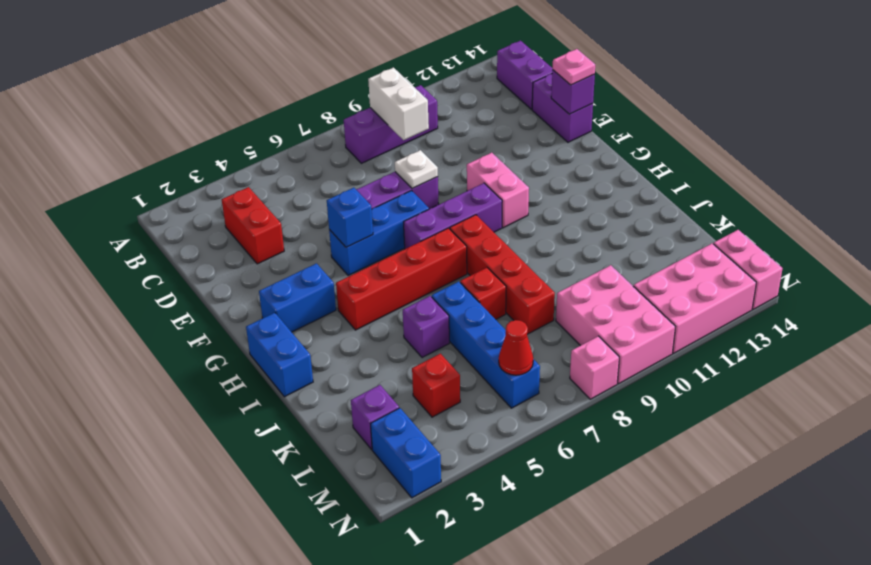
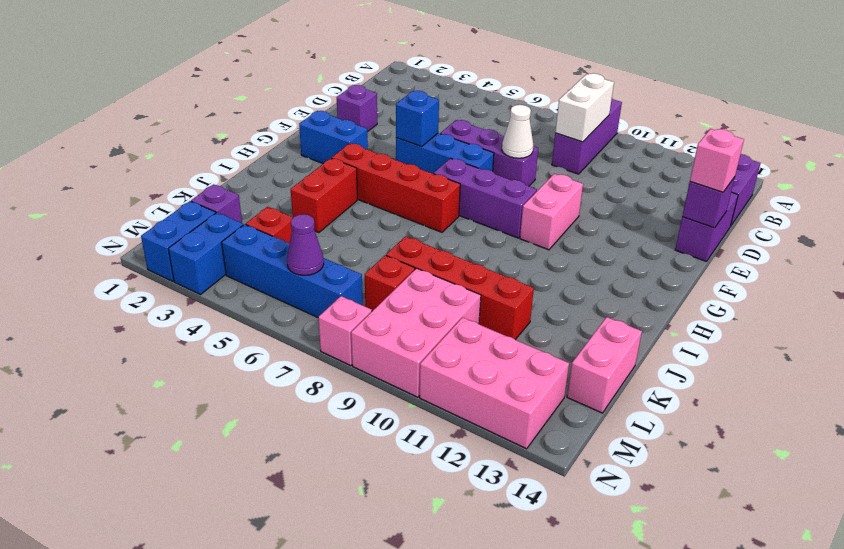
purple brick B8:B10 level 1 -> purple brick A9:C9 level 1
red brick C3:D3 level 1 -> red brick I4:J4 level 1
white plate E8 level 2 -> white cone E8 level 2
pink plate E14 level 3 -> pink brick E14 level 3
blue brick H1:I1 level 1 -> blue brick M3:N3 level 1
red brick H8:K8 level 1 -> red brick K8:K11 level 1
purple brick J5 level 1 -> purple brick E2 level 1
blue brick J6:M6 level 1 -> blue brick M4:M7 level 1
red brick J7 level 1 -> red brick L8 level 1
red cone M6 level 2 -> purple cone M6 level 2
pink brick M14:N14 level 1 -> pink brick K14:L14 level 1

